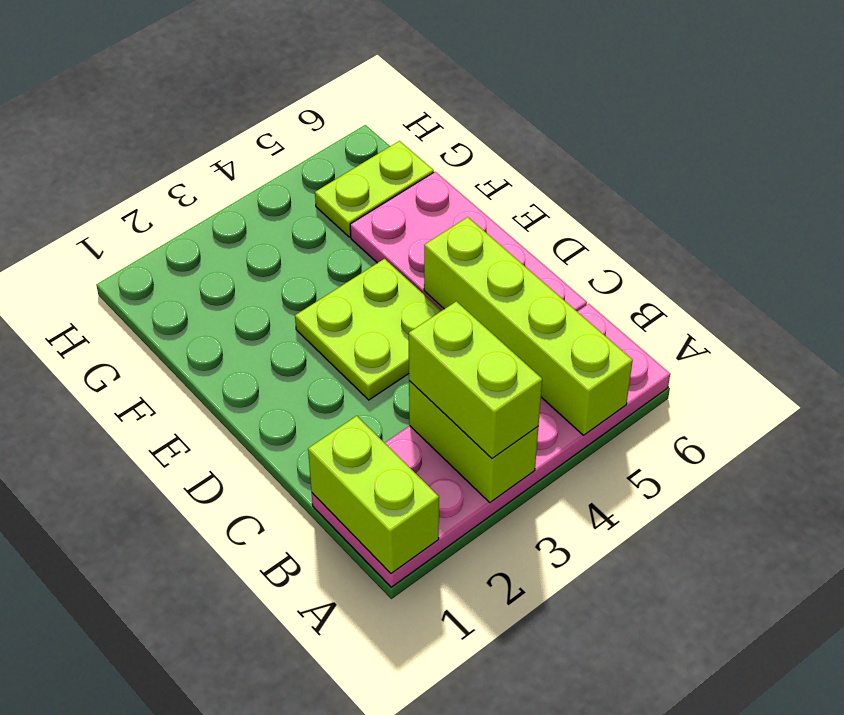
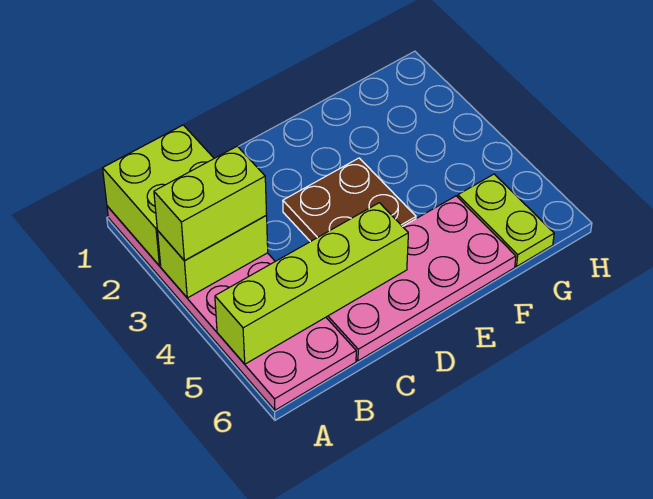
lime brick A1:B1 level 2 -> lime brick A1:B2 level 2
lime plate D3:E4 level 1 -> brown plate D3:E4 level 1

